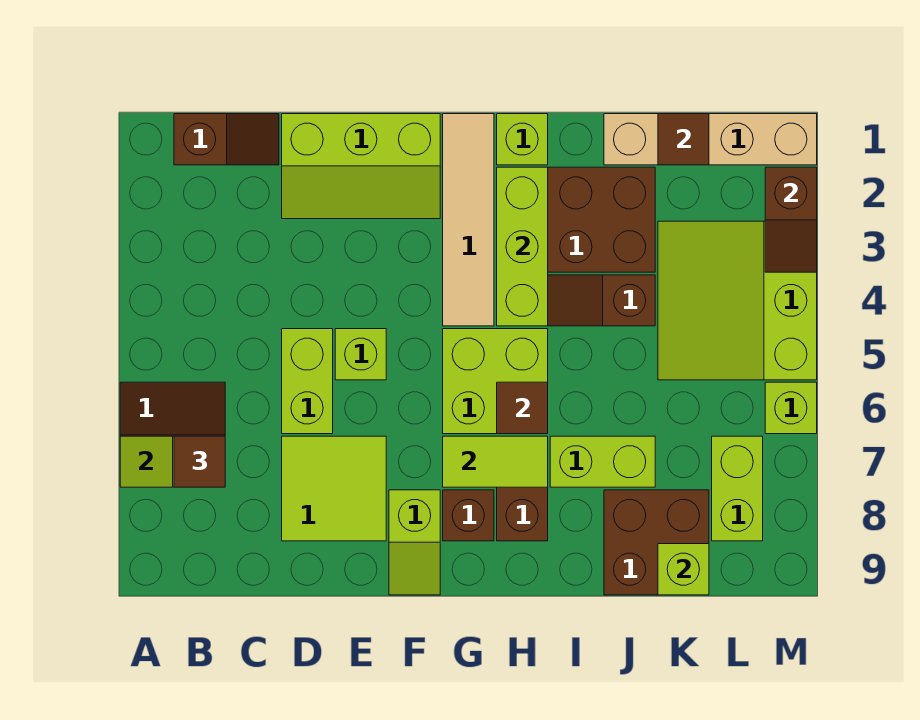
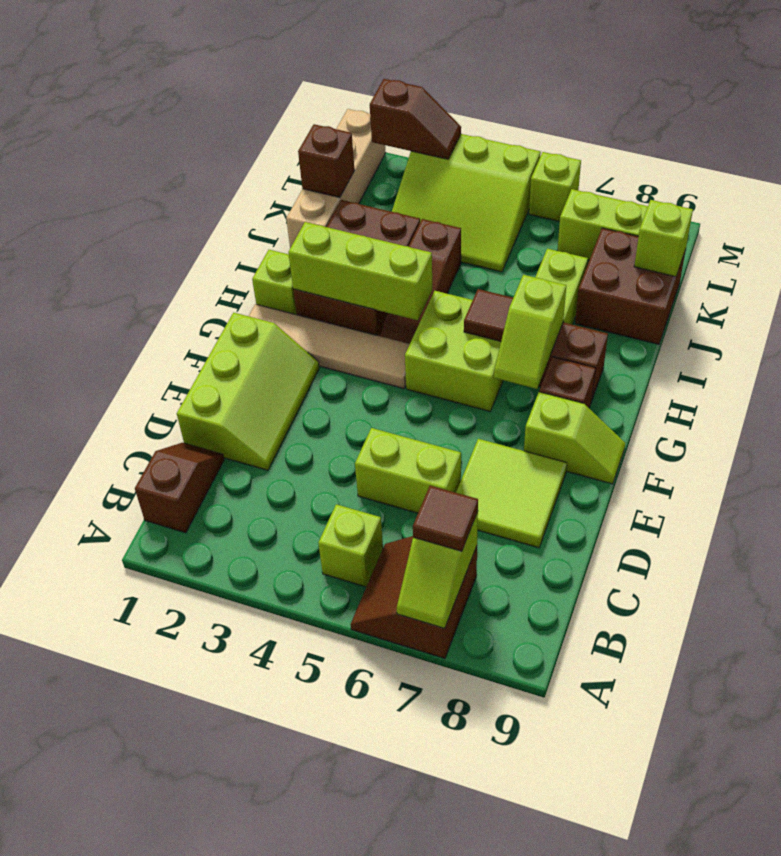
lime brick E5 level 1 -> lime brick B5 level 1
lime tile G7:H7 level 2 -> lime slope G7:H7 level 2 top H
brown tile K1 level 2 -> brown brick K1 level 2

